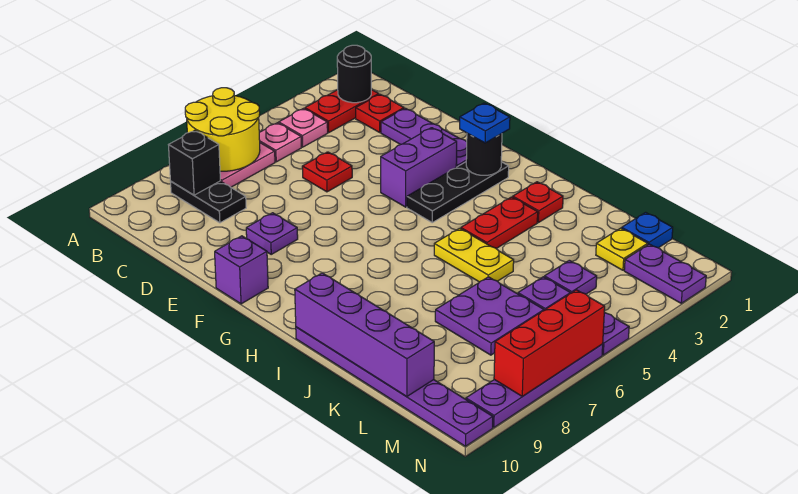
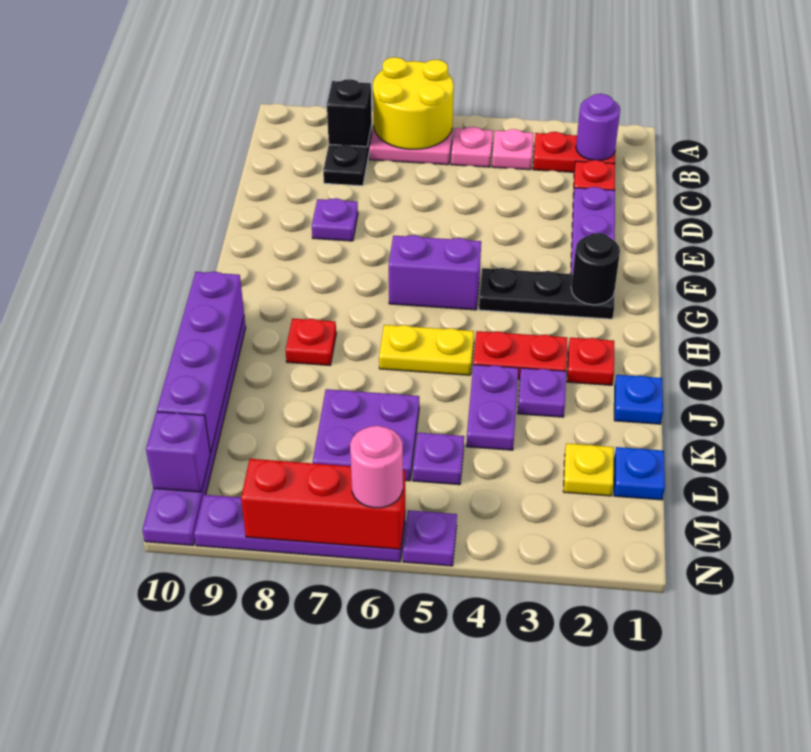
black round brick B2 level 2 -> purple round brick B2 level 2
red plate D5 level 1 -> red plate I8 level 1
purple brick F3:F4 level 1 -> purple brick G5:G6 level 1
purple brick F10 level 1 -> purple brick M10 level 2
blue plate G2 level 3 -> blue plate J1 level 1
yellow plate I5:J5 level 1 -> yellow plate I5:I6 level 1
purple plate L4 level 1 -> purple plate J3 level 1
purple plate M2:N2 level 1 -> purple plate J4:K4 level 1
none -> pink round brick N6 level 3

